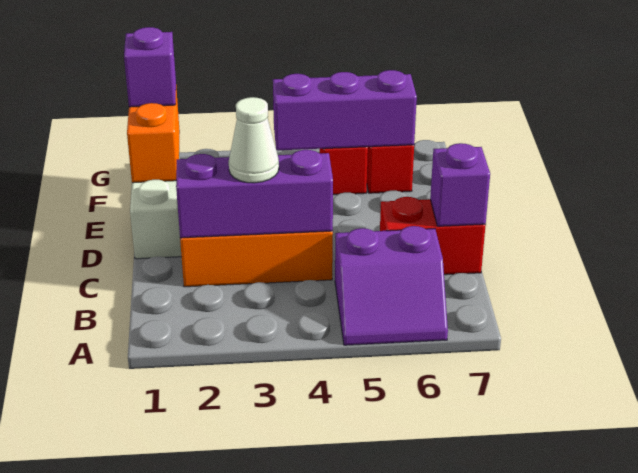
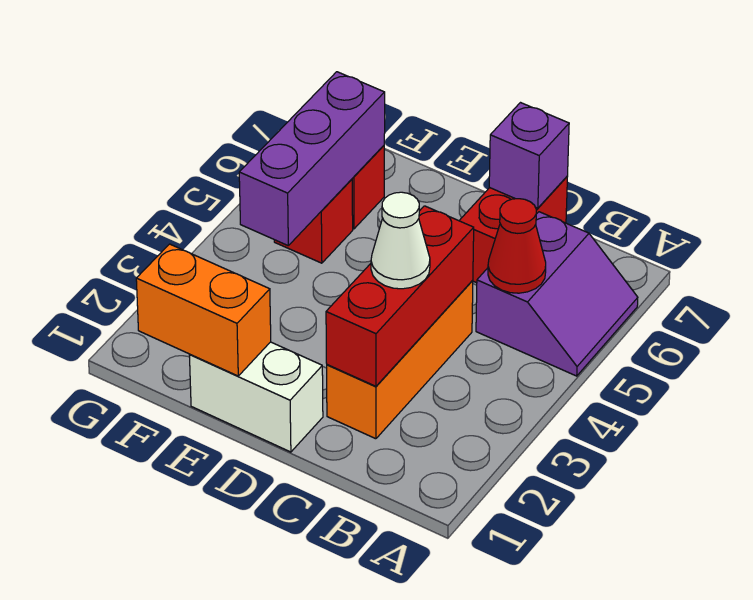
none -> red cone B5 level 2
purple brick C2:C4 level 2 -> red brick C2:C4 level 2
purple brick F1 level 3 -> none

